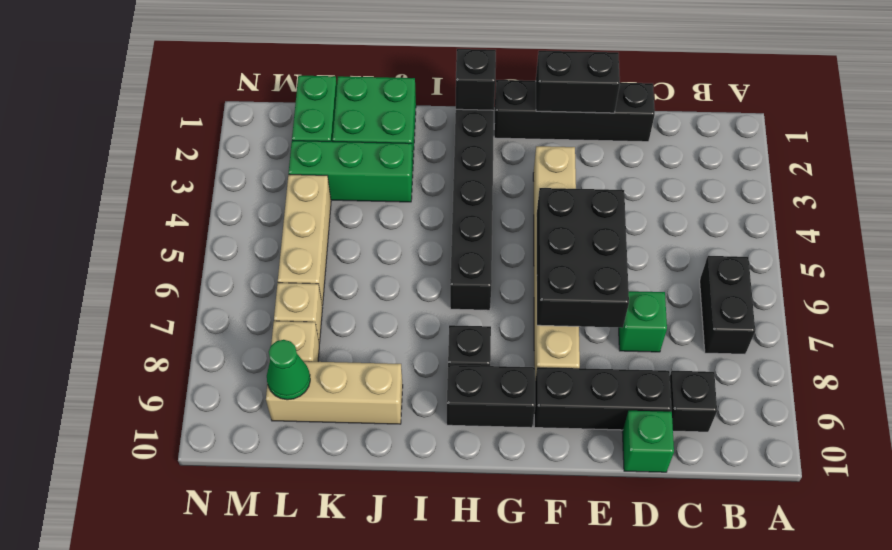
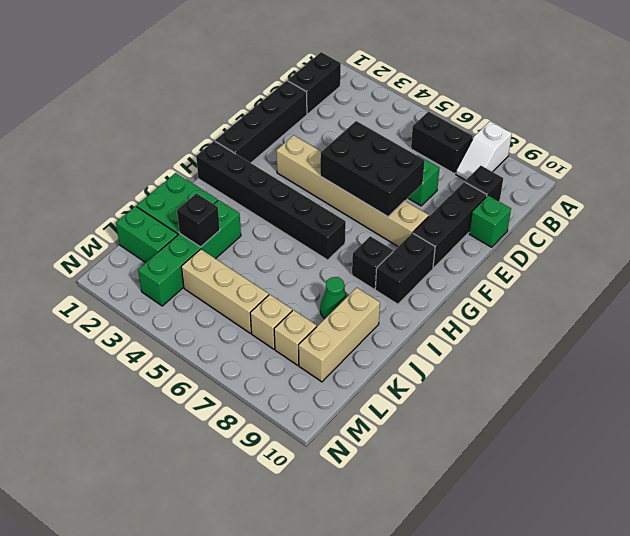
none -> white slope A8:B8 level 1 top A
black brick E1:F1 level 2 -> black brick B1:C1 level 1
black brick H1 level 2 -> black brick K3 level 2
green brick J3:L3 level 1 -> green brick J3:M3 level 1
green cone L9 level 2 -> green cone J8 level 1

